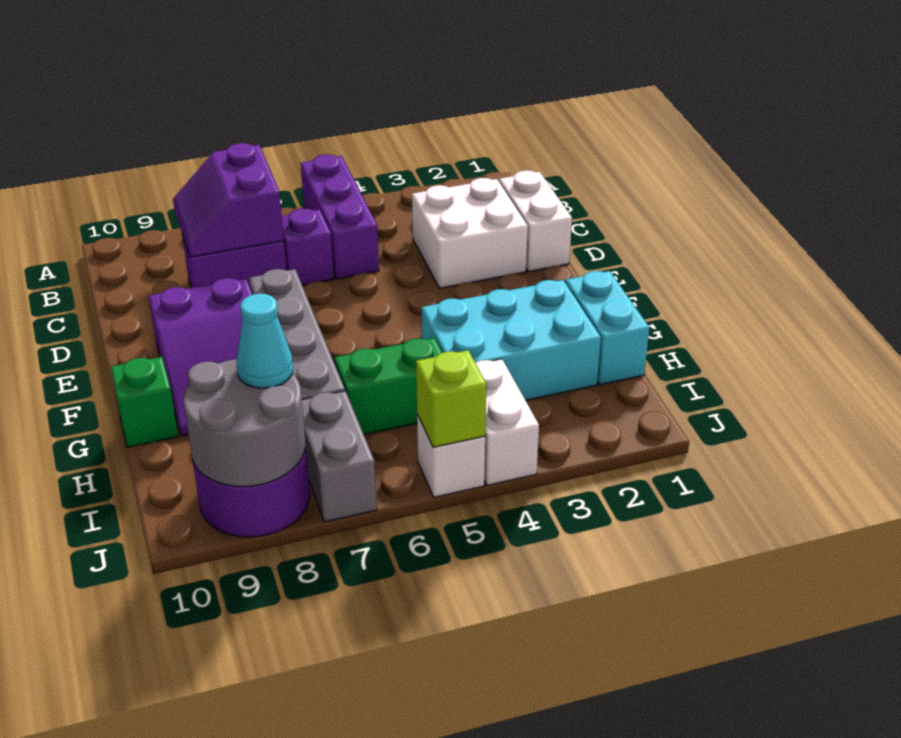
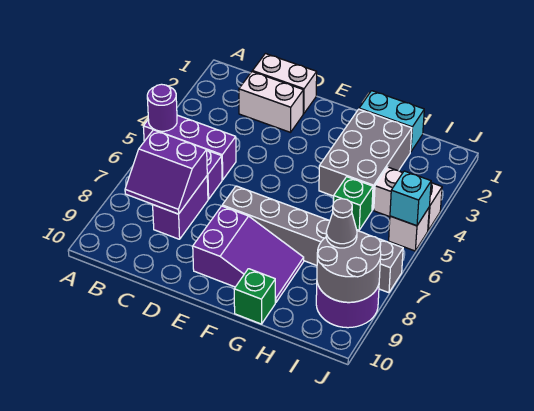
none -> purple round brick A5 level 2
white brick C2:D3 level 1 -> white brick C2:D2 level 1
cyan brick G2:H4 level 1 -> grey brick G2:H4 level 1
green brick H5:H6 level 1 -> green brick H5 level 1
cyan cone I8 level 3 -> grey cone I8 level 3
lime brick J5 level 2 -> cyan brick J5 level 2

